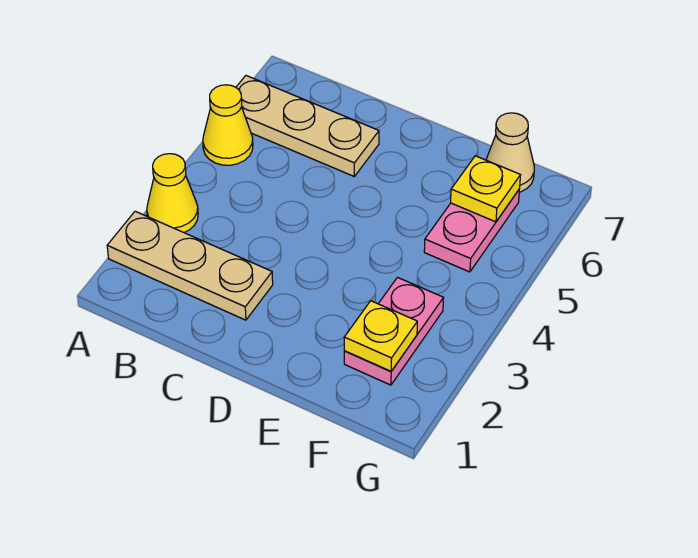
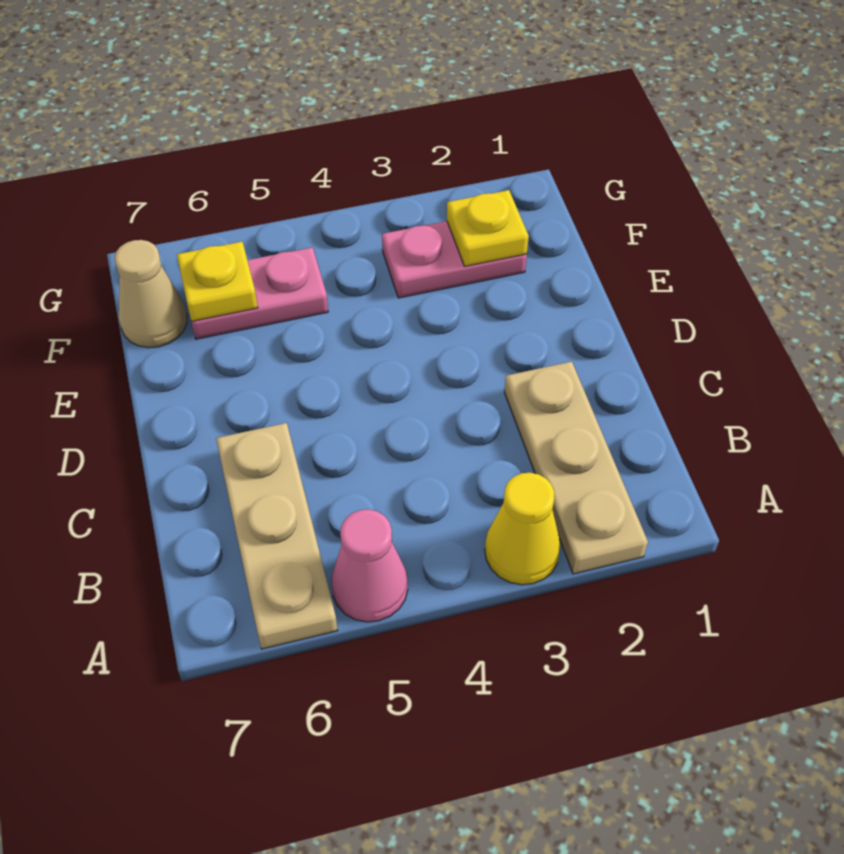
yellow cone A5 level 1 -> pink cone A5 level 1

